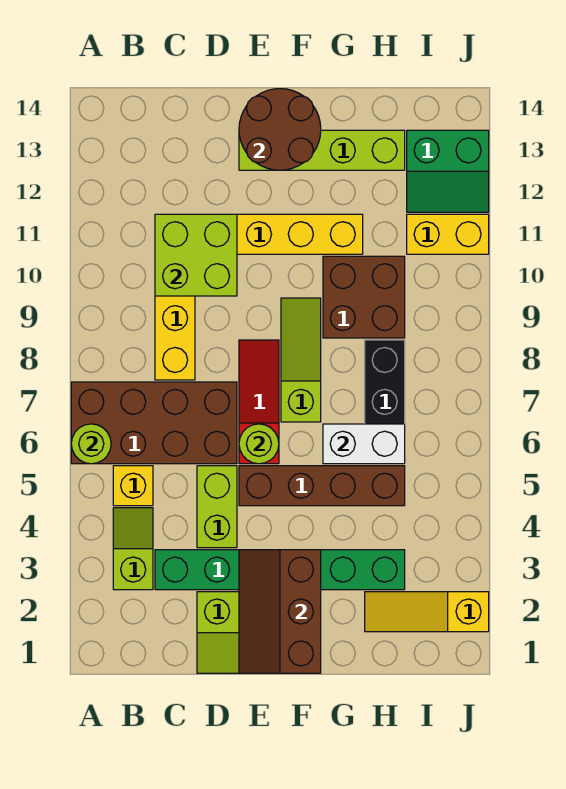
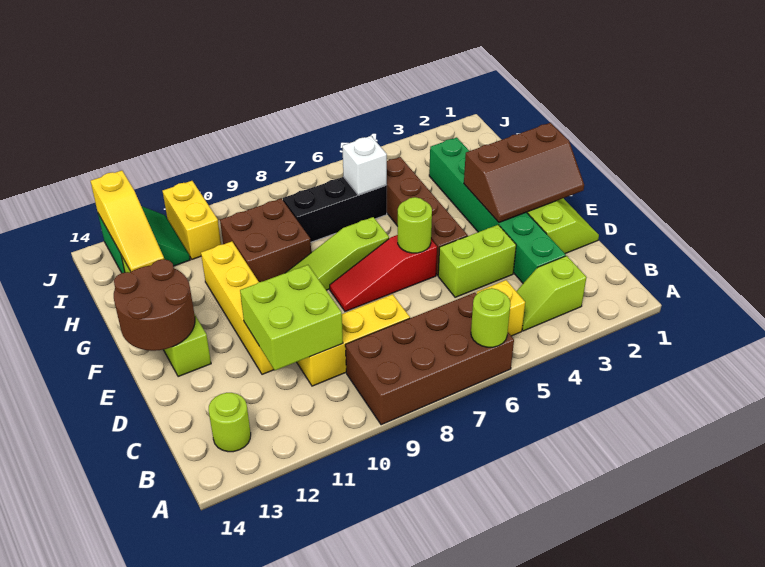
brown brick A6:D7 level 1 -> brown brick A6:B9 level 1
none -> lime round brick B13 level 1
white brick G6:H6 level 2 -> white brick H6 level 2
yellow slope H2:J2 level 1 top J -> yellow slope H13:J13 level 2 top J

